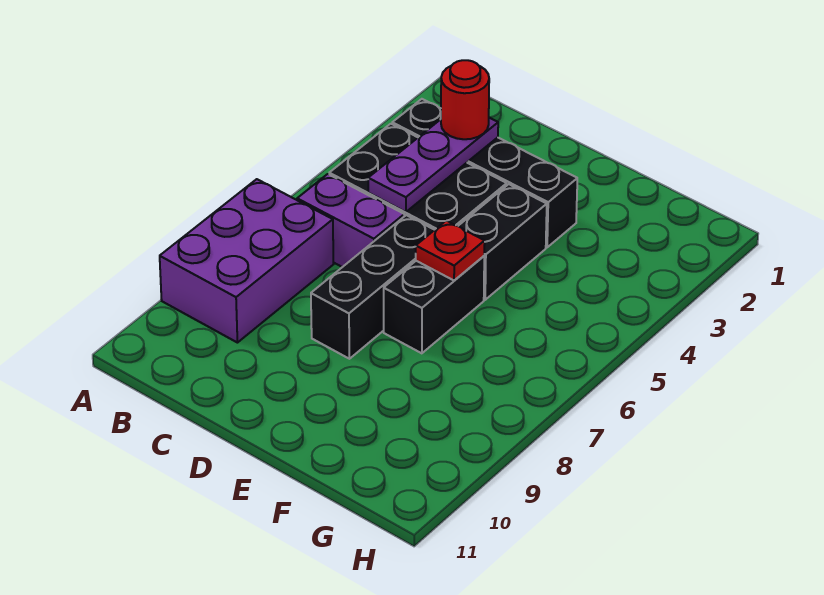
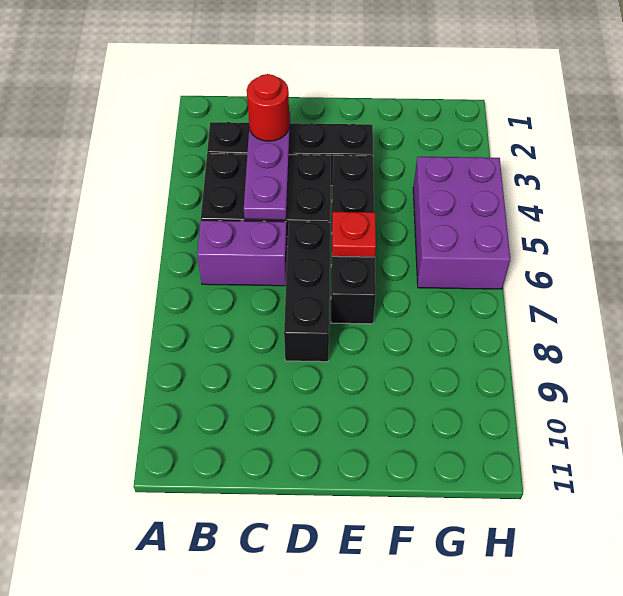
purple brick A7:B9 level 1 -> purple brick G4:H6 level 1

